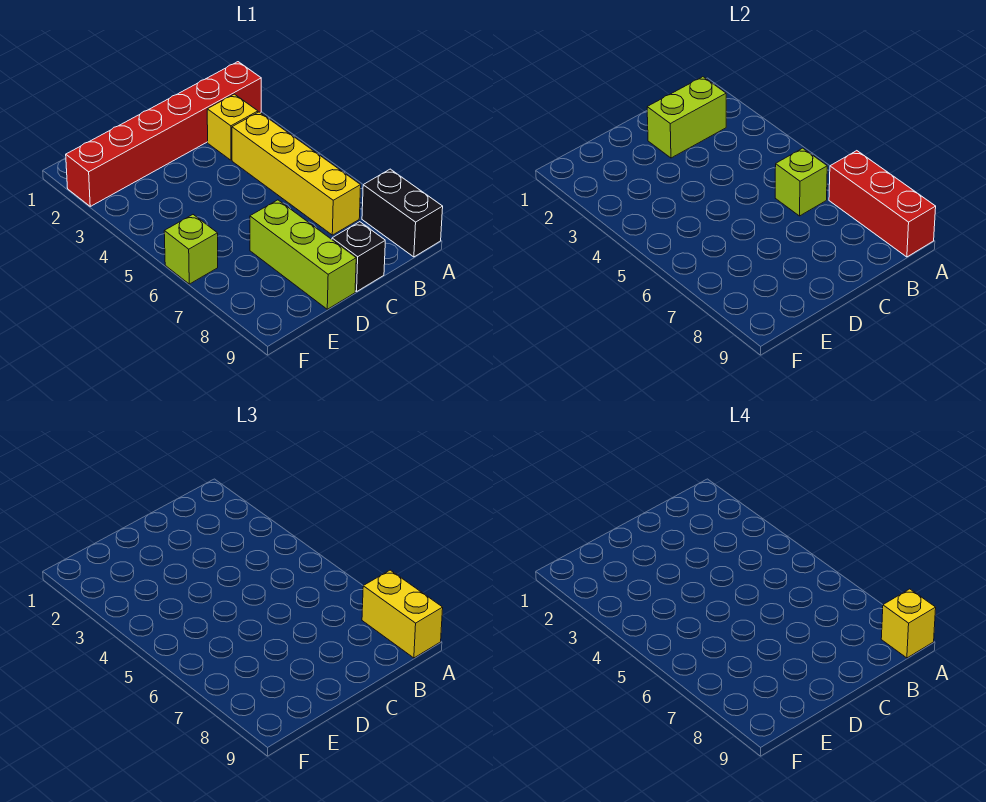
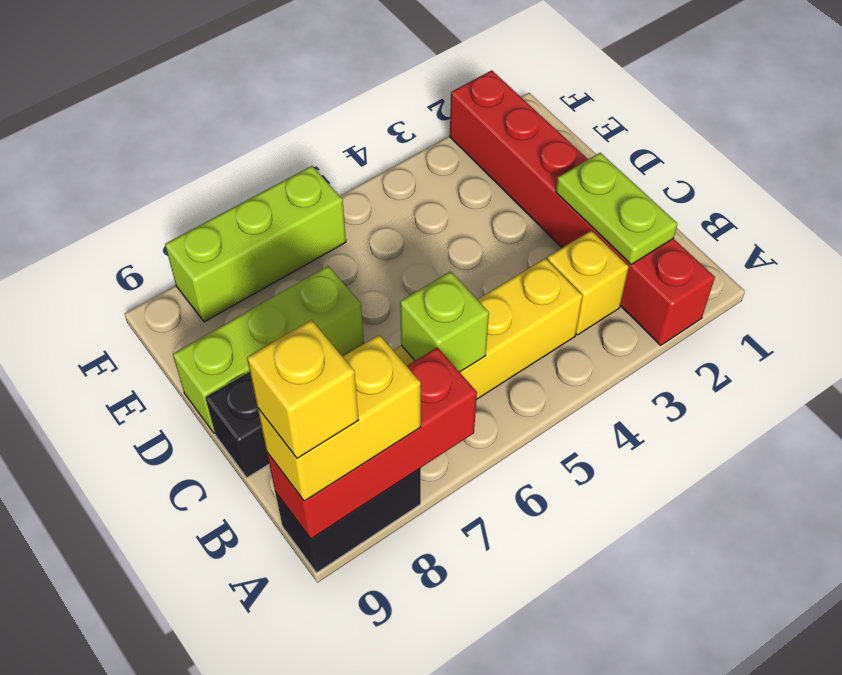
lime brick B2:C2 level 2 -> lime plate B2:C2 level 2
lime brick F6 level 1 -> lime brick F6:F8 level 1

